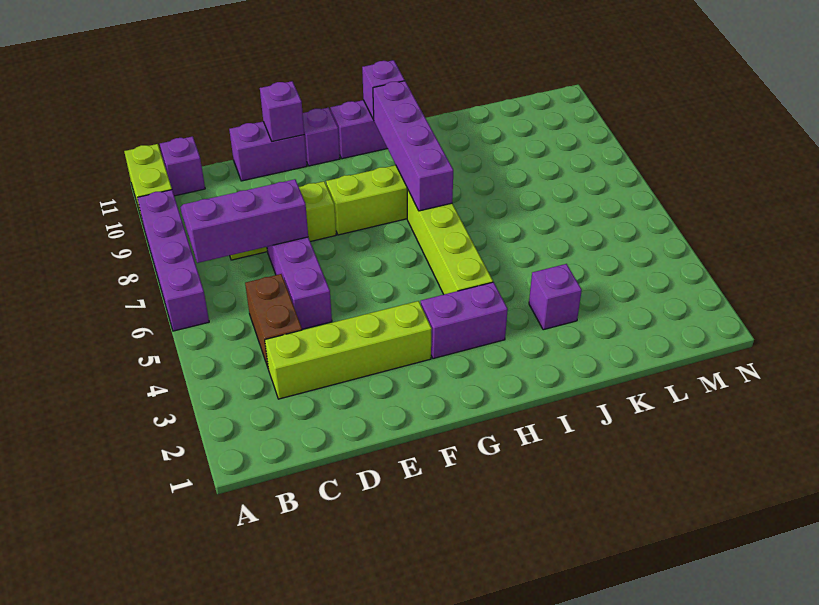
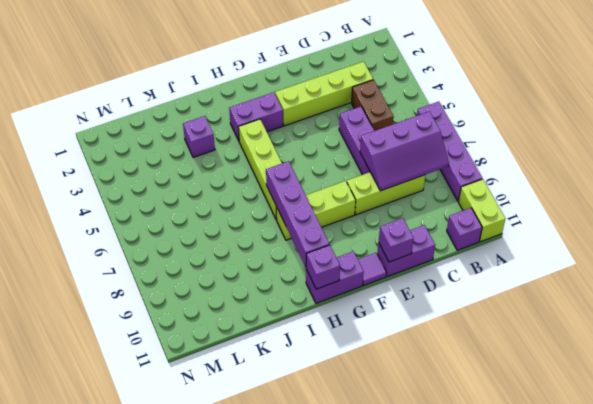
purple brick F11 level 1 -> purple tile F11 level 1

